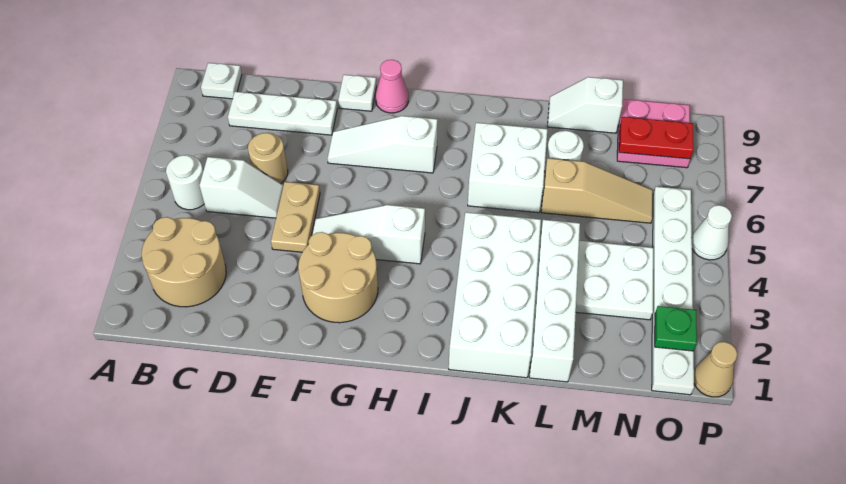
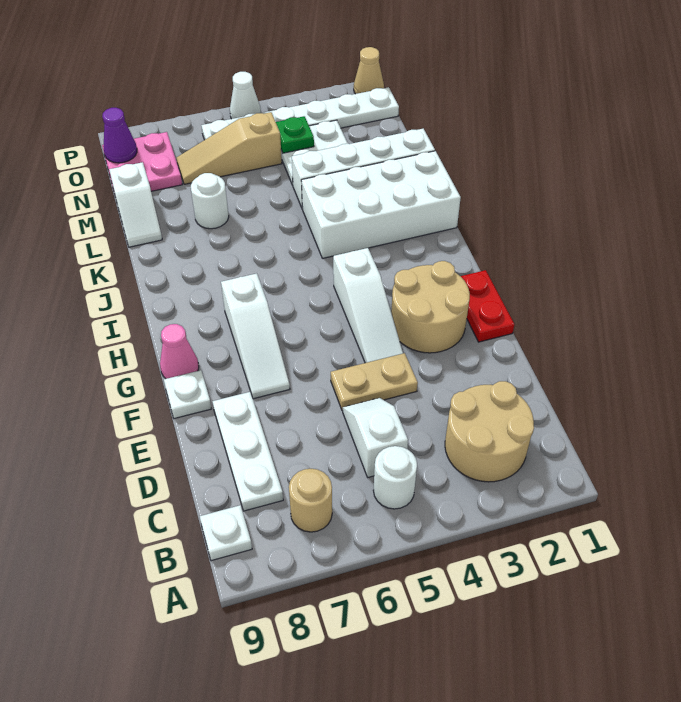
tan round brick D6 level 1 -> tan round brick B7 level 1
white brick J6:K7 level 1 -> none
tan slope L6:N6 level 1 top L -> tan slope N5:N7 level 1 top 5
red plate N8:O8 level 2 -> red plate F1:G1 level 1
green plate O2 level 2 -> green plate N4 level 2
none -> purple cone O9 level 2

